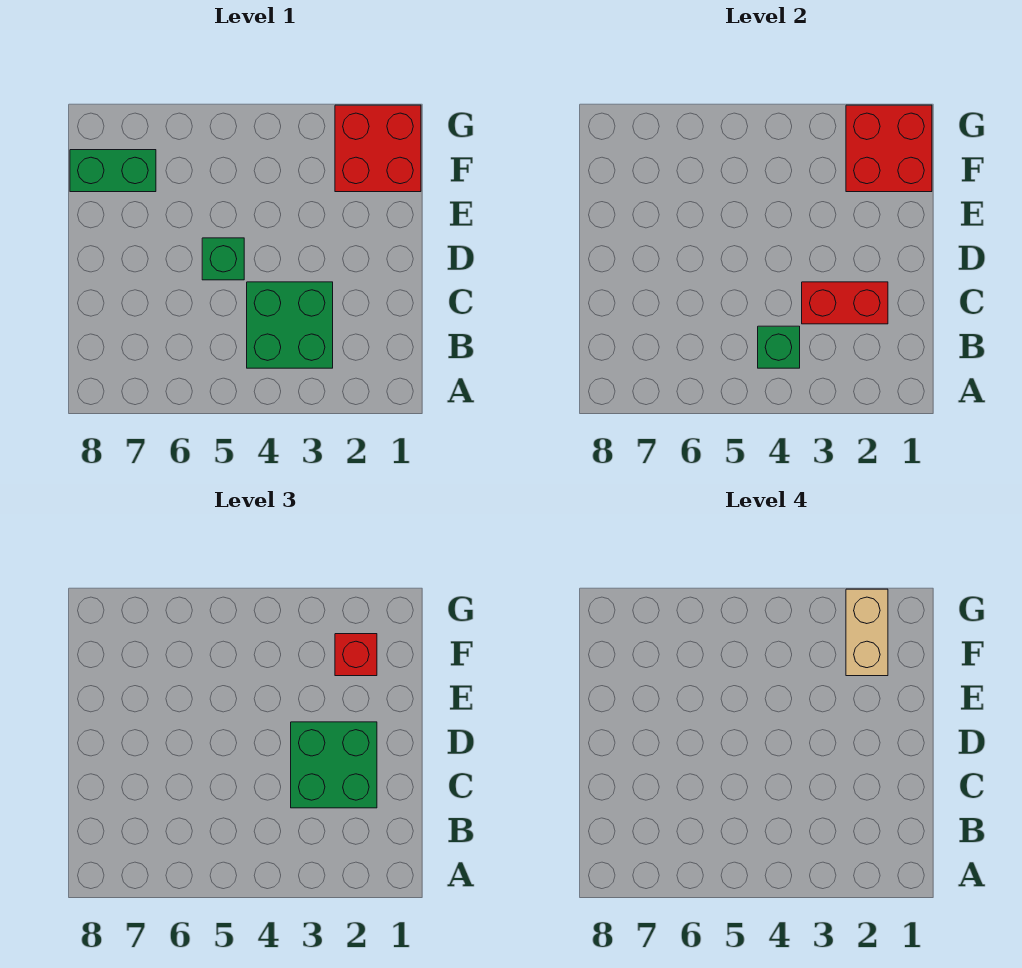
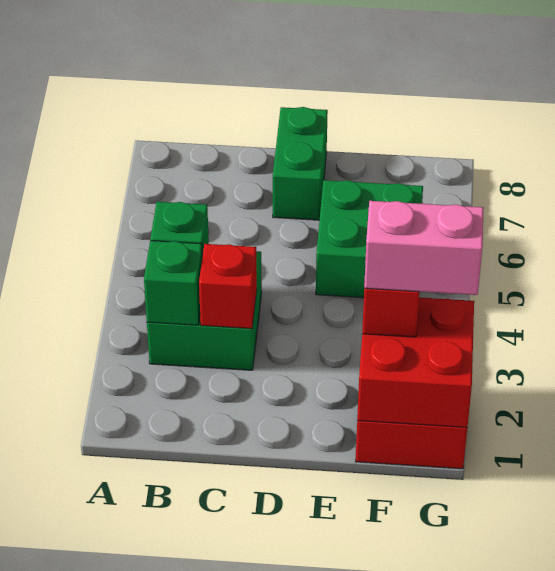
red brick C2:C3 level 2 -> red brick C3 level 2
green brick C2:D3 level 3 -> green brick E5:F6 level 1
green brick D5 level 1 -> green brick B3 level 2
tan brick F2:G2 level 4 -> pink brick F2:G2 level 4
green brick F7:F8 level 1 -> green brick D7:D8 level 1

